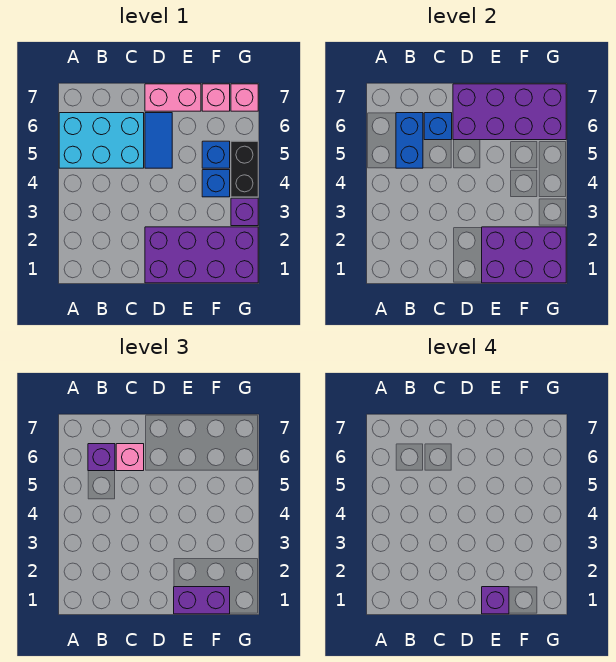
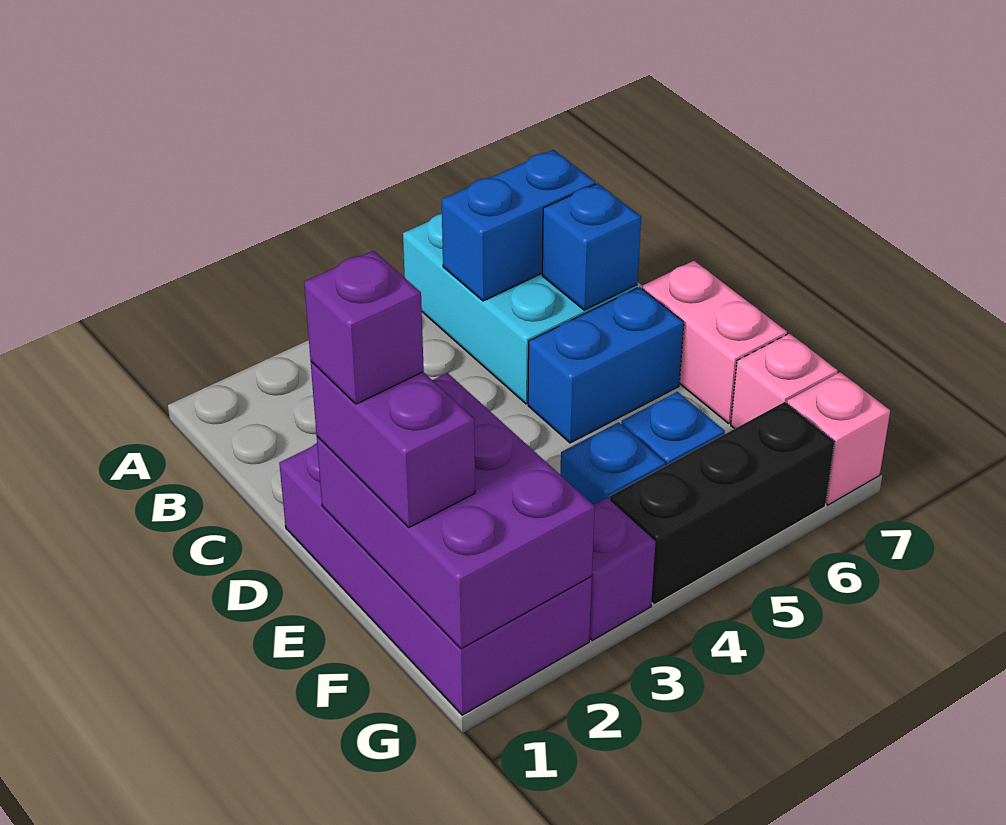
purple brick B6 level 3 -> none
pink brick C6 level 3 -> none
blue tile D5:D6 level 1 -> blue brick D5:D6 level 1
purple brick D6:G7 level 2 -> none
black brick G4:G5 level 1 -> black brick G4:G6 level 1

